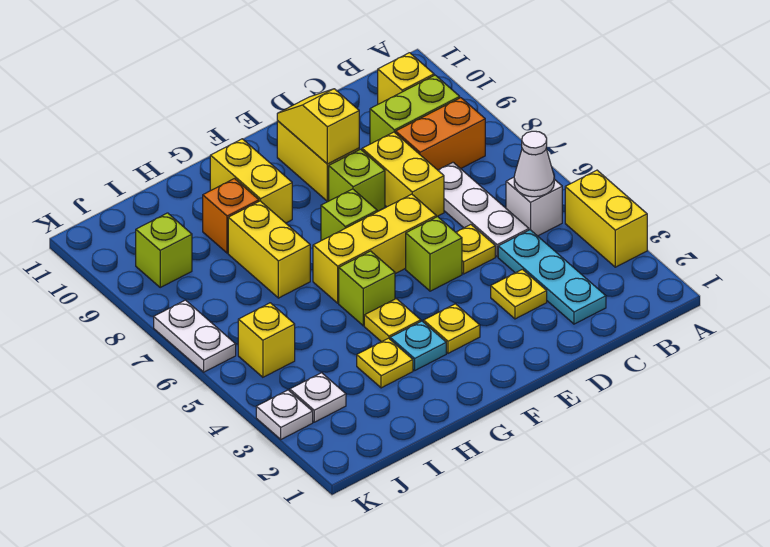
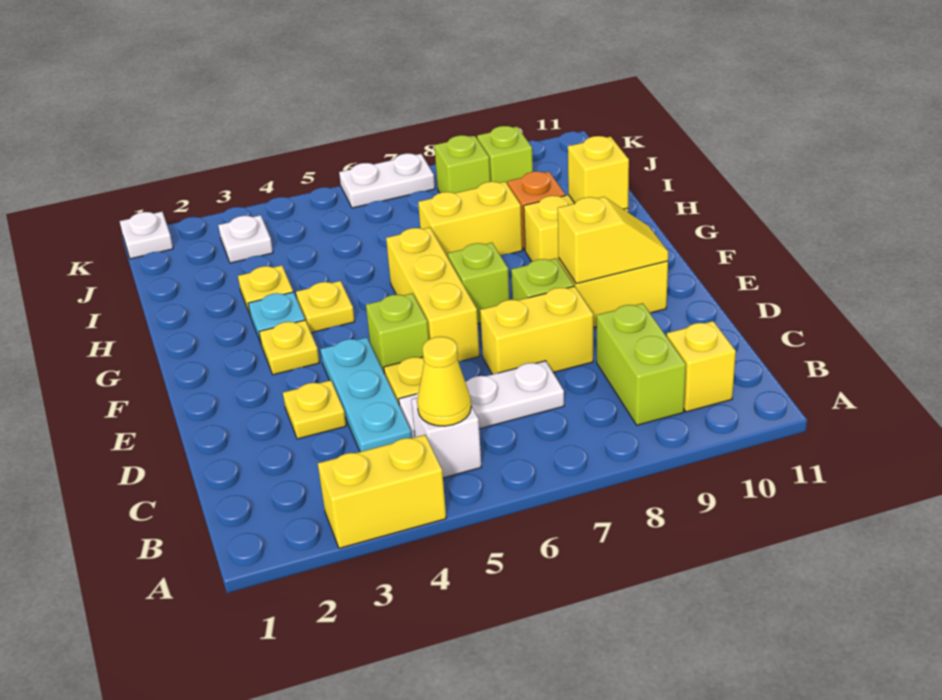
white cone B5 level 2 -> yellow cone B5 level 2
orange brick B8:C8 level 1 -> none
cyan plate C2:C4 level 1 -> cyan plate C4:E4 level 1
lime brick G5 level 1 -> lime brick J8 level 1
yellow brick J5 level 1 -> yellow brick G10 level 2
white plate K3 level 1 -> white plate K1 level 1

